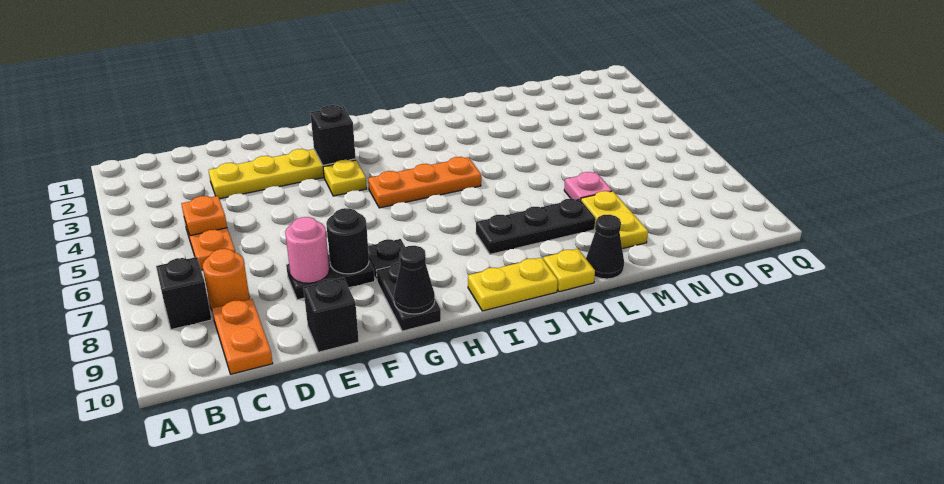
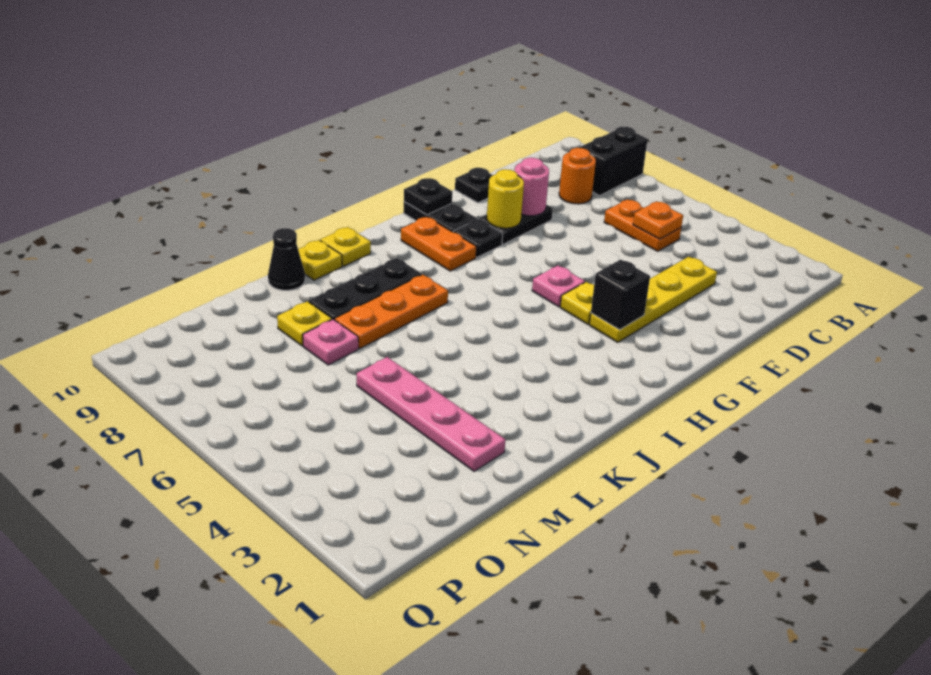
black brick B8 level 1 -> black brick A8:B8 level 1
orange plate C9:C10 level 1 -> orange plate H8:H9 level 1
black brick E10 level 1 -> black plate E10 level 1
black round brick F8 level 2 -> yellow round brick F8 level 2
none -> pink plate G5 level 1
black cone G10 level 2 -> black plate G10 level 2
orange plate H5:J5 level 1 -> orange plate J7:L7 level 1
yellow plate I10:J10 level 1 -> yellow plate J10 level 1
none -> pink plate M2:M5 level 1
yellow plate M8:M9 level 1 -> yellow plate M8 level 1

